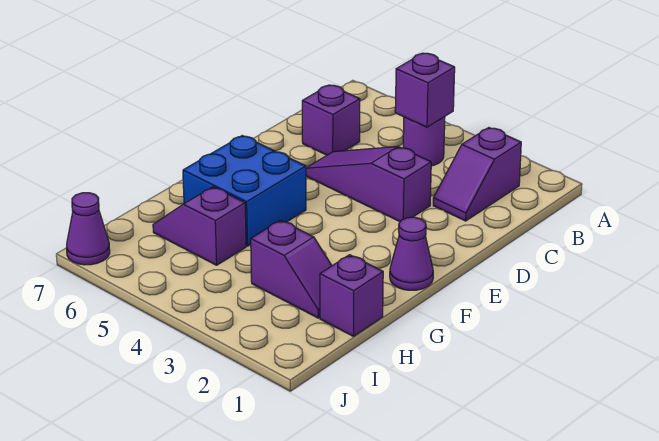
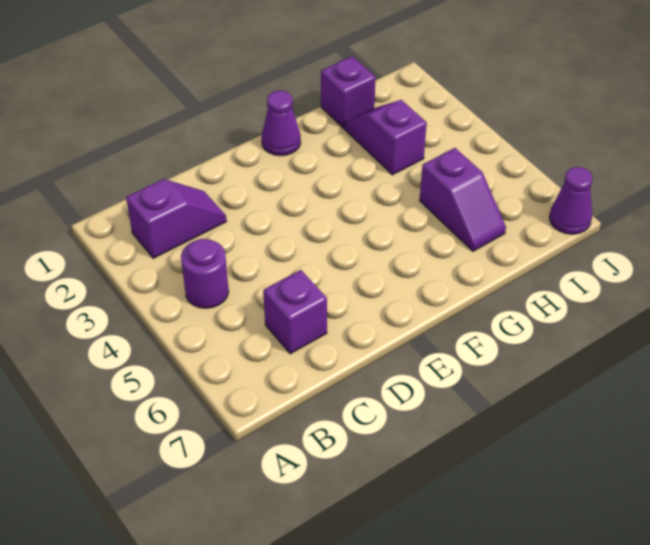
purple brick B4 level 2 -> none
purple slope D3:D5 level 1 top 3 -> none
blue brick F5:G6 level 1 -> none

